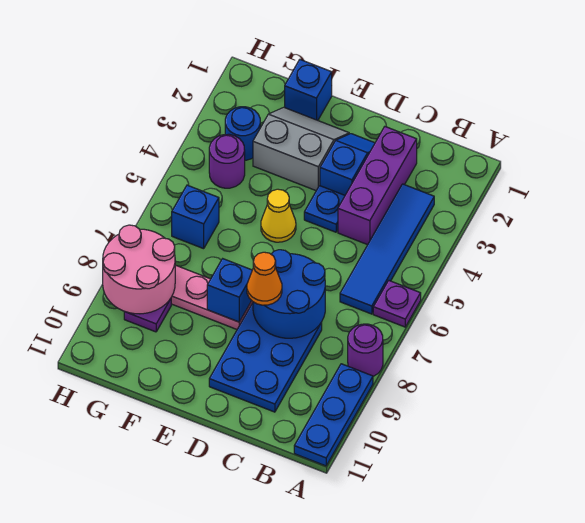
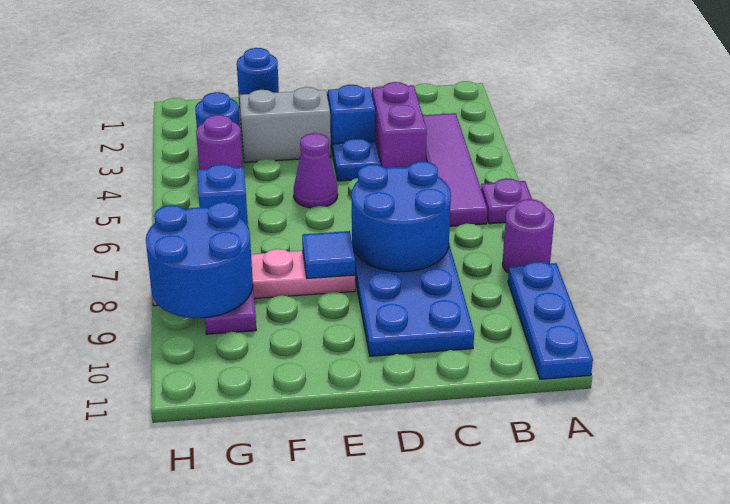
blue tile B3:B6 level 1 -> purple tile B3:B6 level 1
purple brick C2:C4 level 1 -> purple brick C3:C4 level 1
orange cone D8 level 3 -> none
yellow cone E5 level 1 -> purple cone E5 level 1
blue brick E8 level 2 -> blue tile E8 level 2
blue brick F1 level 1 -> blue round brick F1 level 1
pink round brick G8:H9 level 2 -> blue round brick G8:H9 level 2

